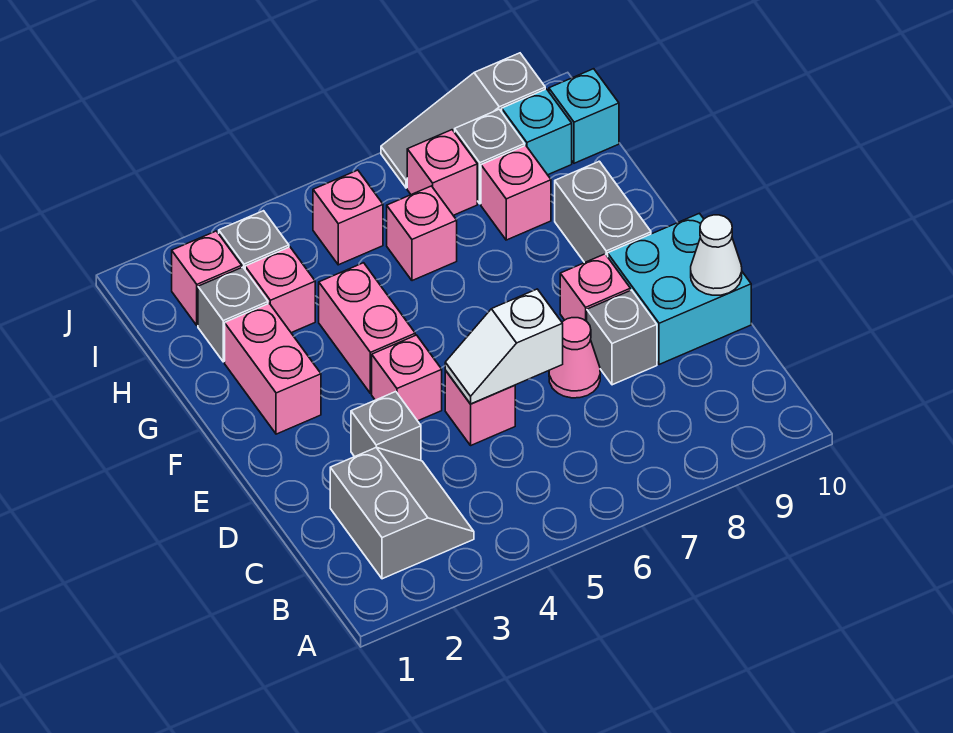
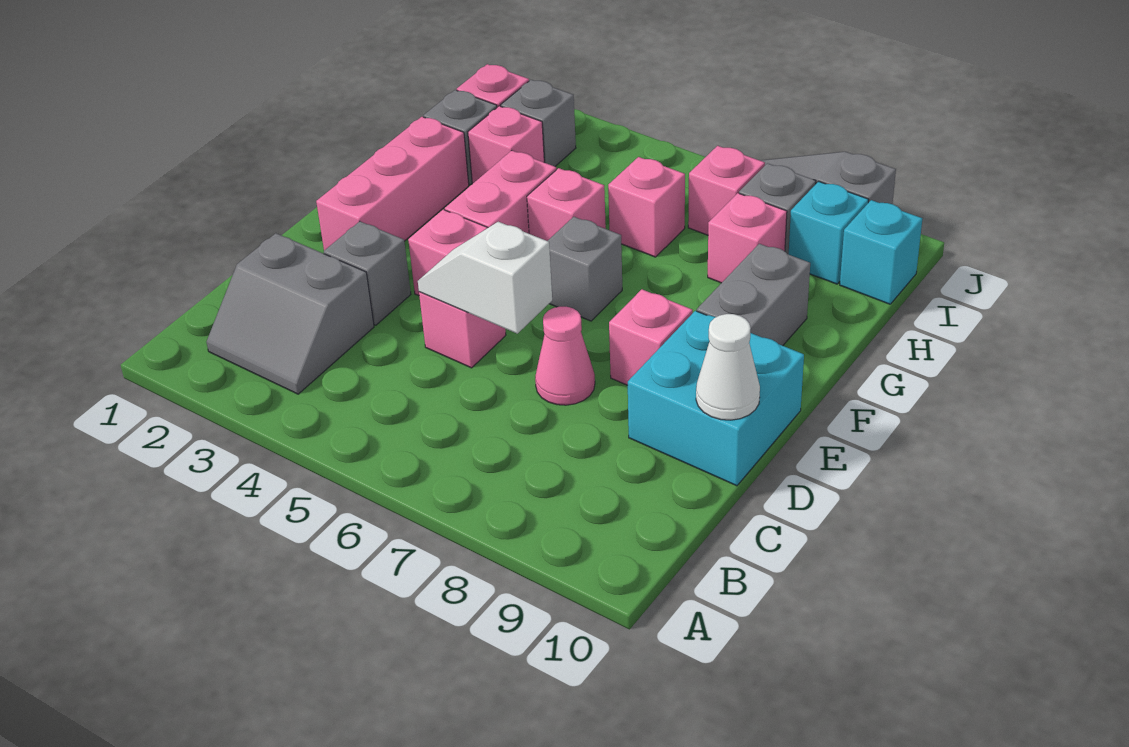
grey slope B2:C3 level 1 top 2 -> grey slope B2:C3 level 1 top C
grey brick D8 level 1 -> grey brick F6 level 1
pink brick F2:G2 level 1 -> pink brick E2:G2 level 1
pink brick I5 level 1 -> pink brick G5 level 1

